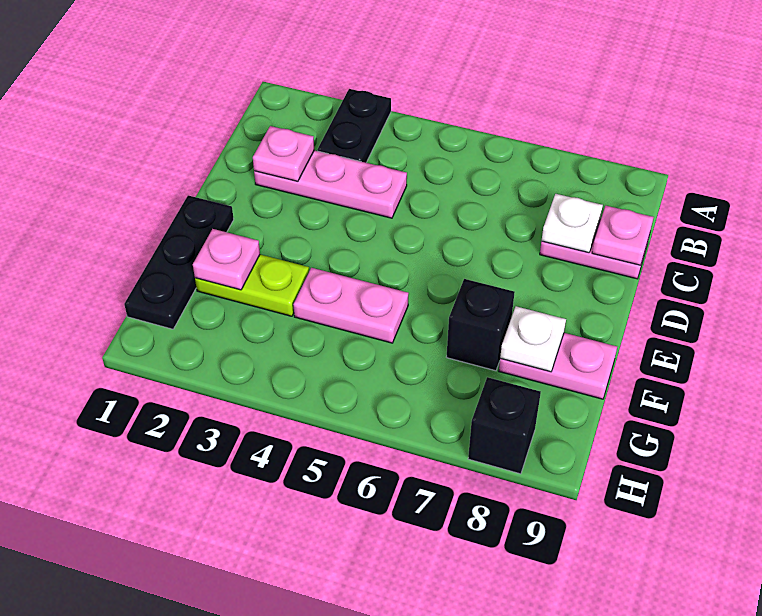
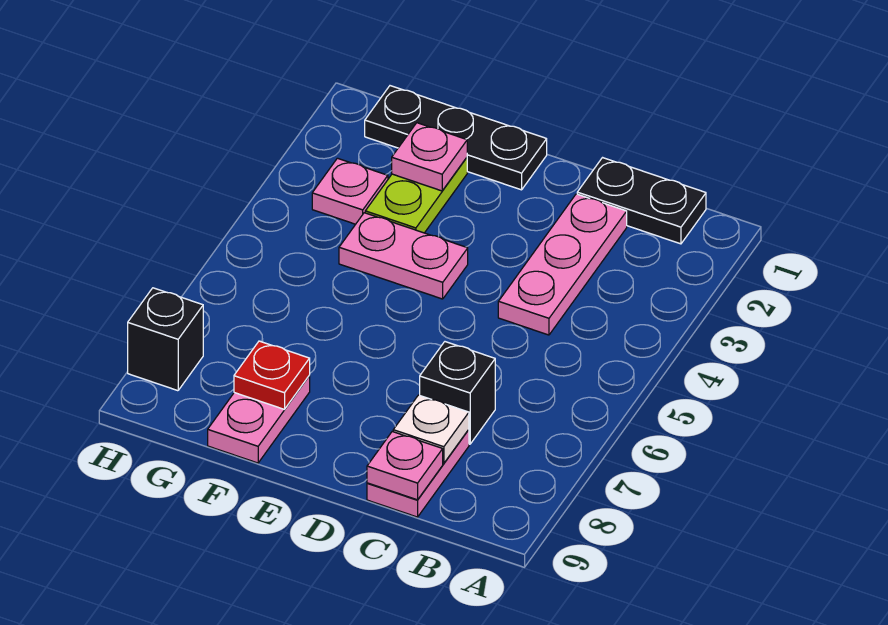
black plate A3:B3 level 1 -> black plate B1:C1 level 1
pink plate C2 level 2 -> pink plate G3 level 1
pink plate F4:F5 level 1 -> pink plate E4:F4 level 1
black brick F7 level 1 -> black brick C7 level 1
white plate F8 level 2 -> red plate F8 level 2

